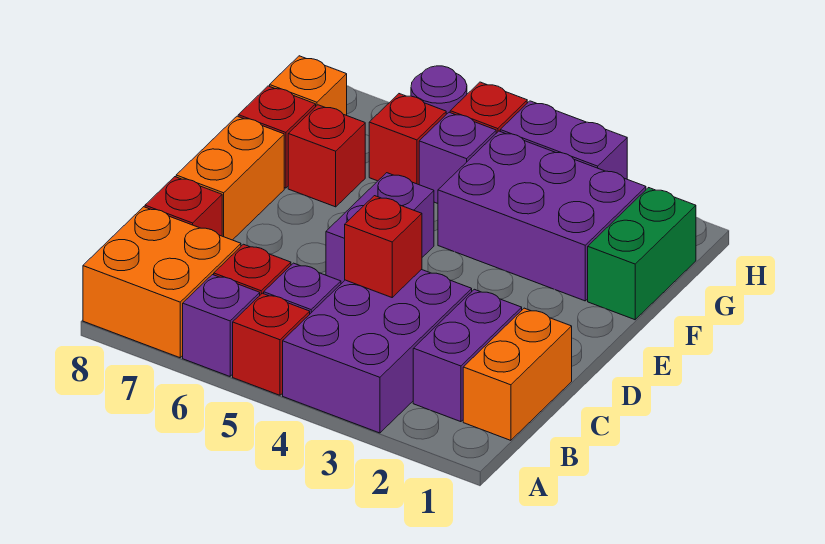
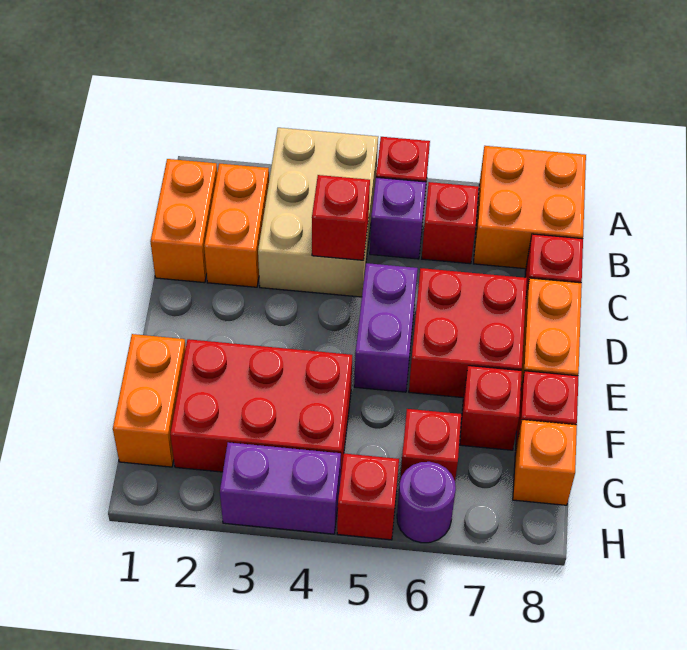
purple brick A3:C4 level 1 -> tan brick A3:C4 level 1
purple brick A6 level 1 -> none
purple brick B2:C2 level 1 -> orange brick B2:C2 level 1
none -> red brick D6:E7 level 1
green brick F1:G1 level 1 -> orange brick F1:G1 level 1
purple brick F2:G4 level 1 -> red brick F2:G4 level 1
purple brick G5 level 1 -> none

